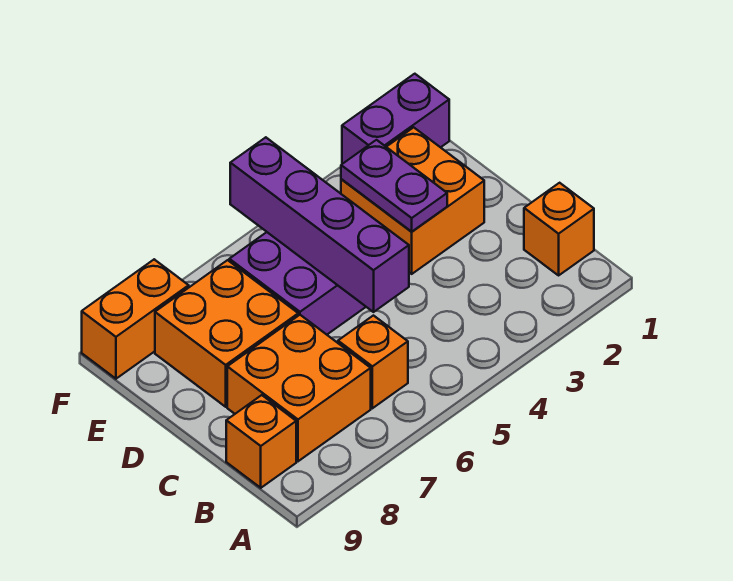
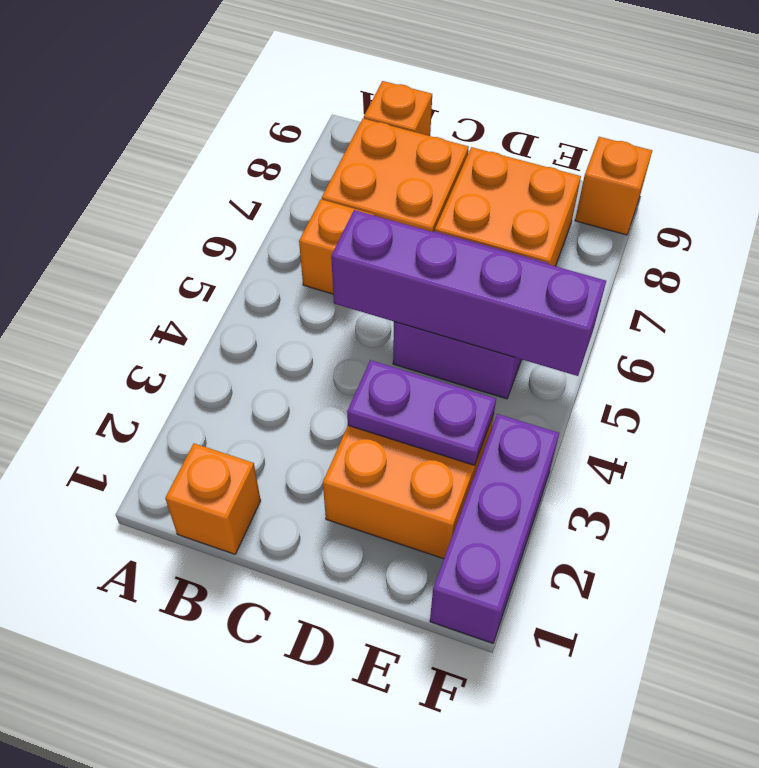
purple brick F1:F2 level 1 -> purple brick F1:F3 level 1
orange brick F8:F9 level 1 -> orange brick F9 level 1

